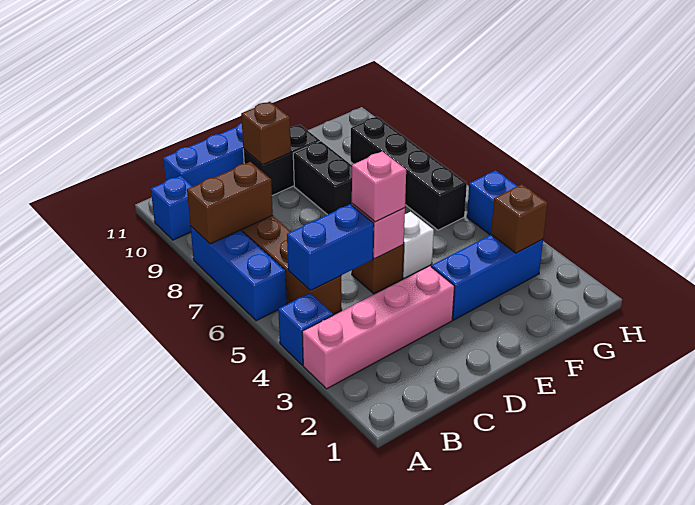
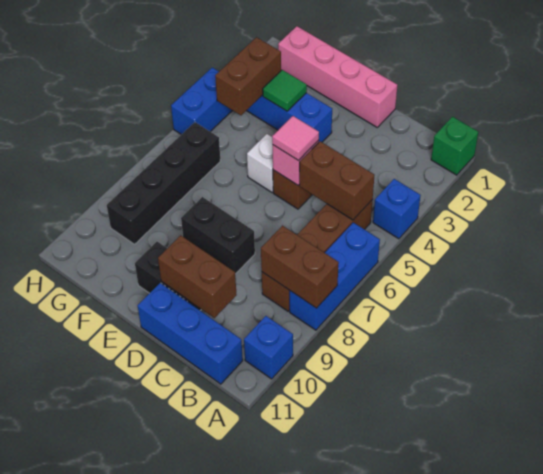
none -> green brick A1 level 1
pink brick A3:D3 level 1 -> pink brick D1:G1 level 1
blue brick B5:C5 level 2 -> brown brick B5:C5 level 2
pink brick D5 level 3 -> pink tile D5 level 3
brown brick D10 level 2 -> brown brick C10:D10 level 2
black brick E8:E9 level 1 -> black brick D8:E8 level 1
none -> green tile F3 level 2
brown brick G3 level 2 -> brown brick G3:G4 level 2

